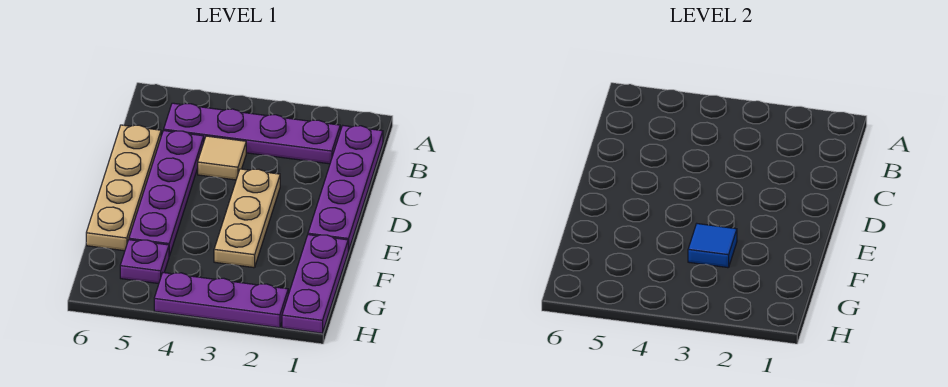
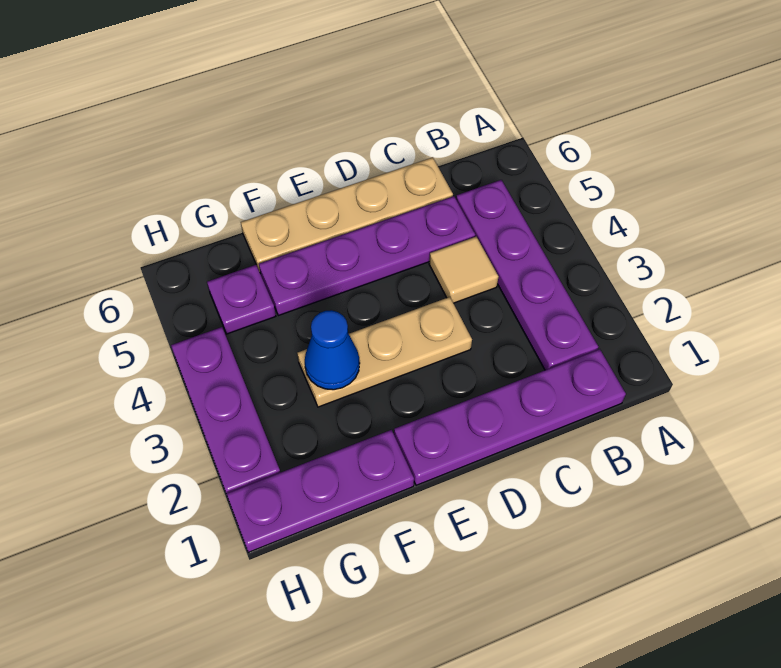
blue tile F3 level 2 -> blue cone F3 level 2

